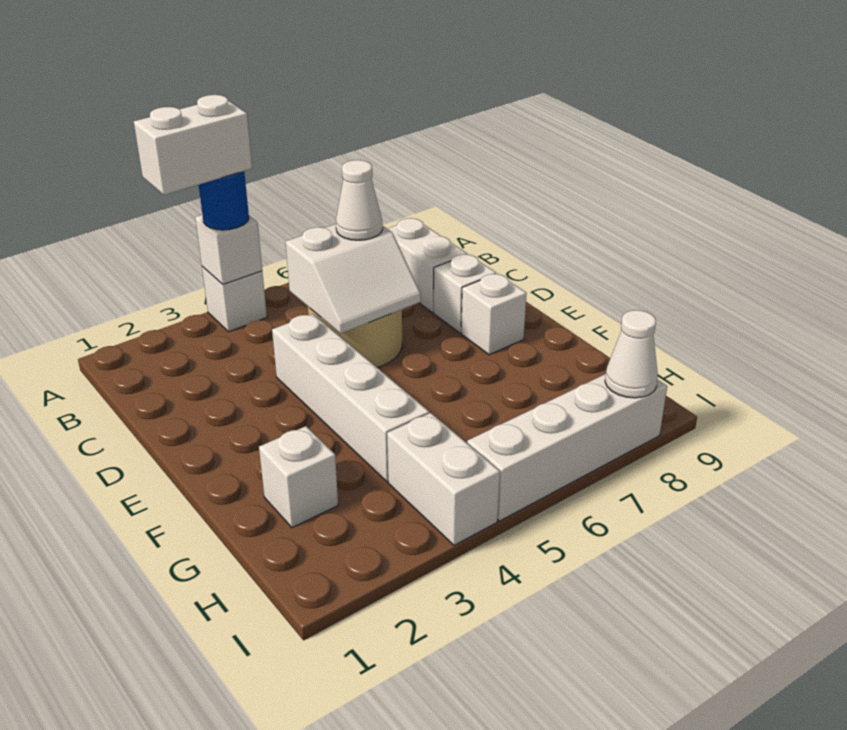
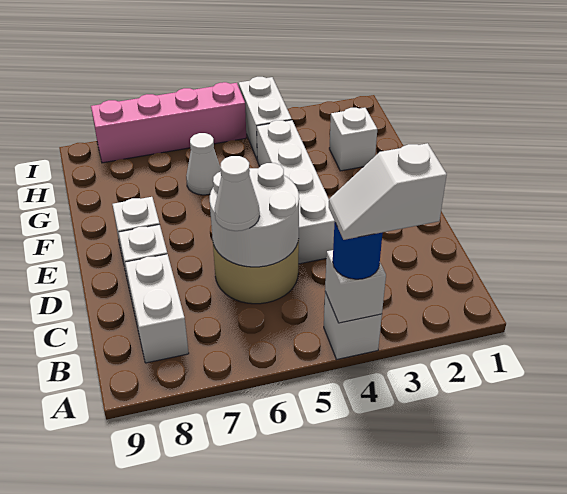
white brick A3:A4 level 4 -> white slope A3:A4 level 4 top 3
white slope C5:D6 level 2 top C -> white round brick C5:D6 level 2
white brick I5:I8 level 1 -> pink brick I5:I8 level 1
white cone I8 level 2 -> white cone G6 level 1

